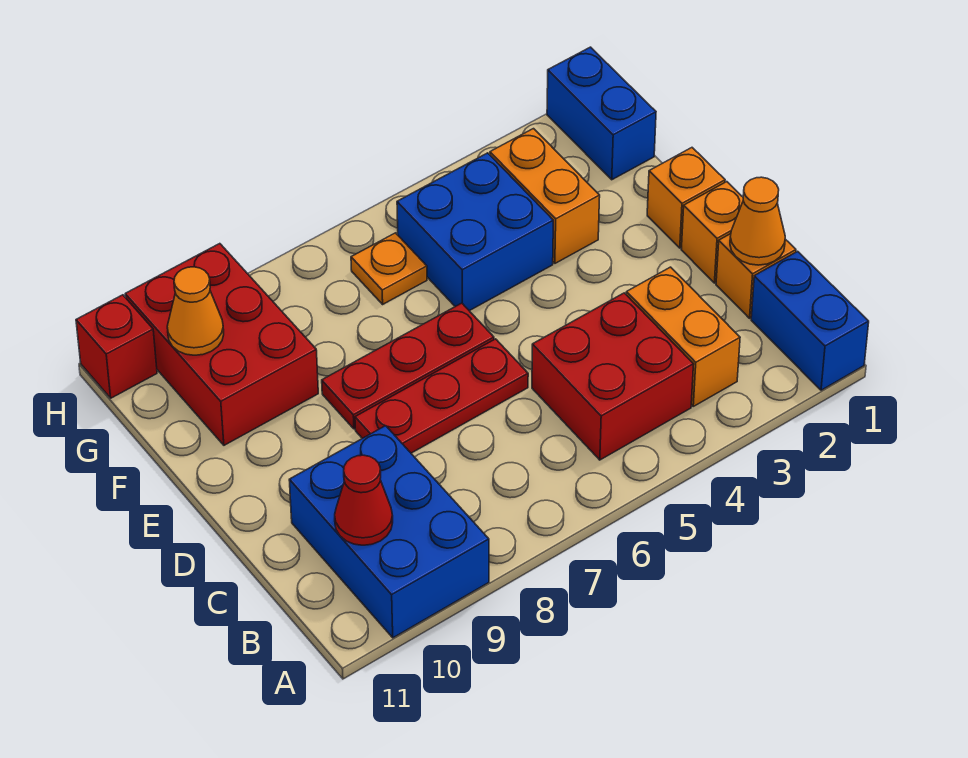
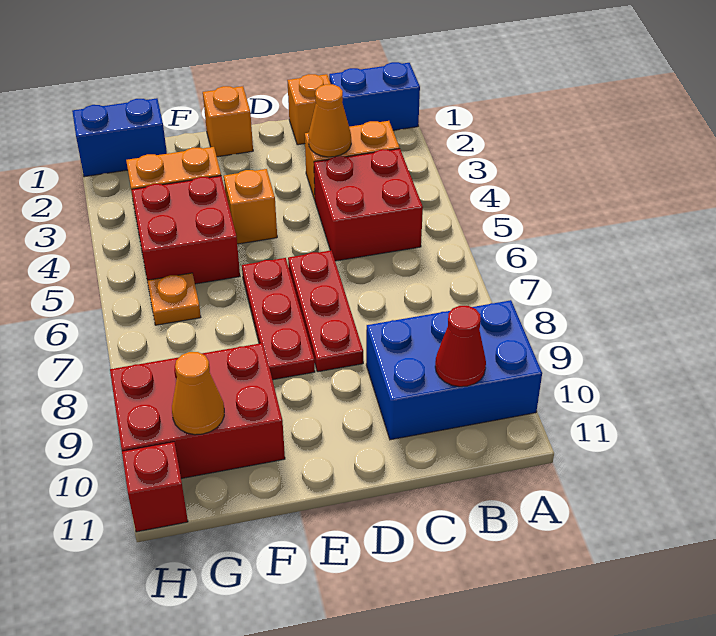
orange cone C1 level 2 -> orange cone C3 level 2
orange brick D1 level 1 -> orange brick E4 level 1
blue brick F4:G5 level 1 -> red brick F4:G5 level 1

